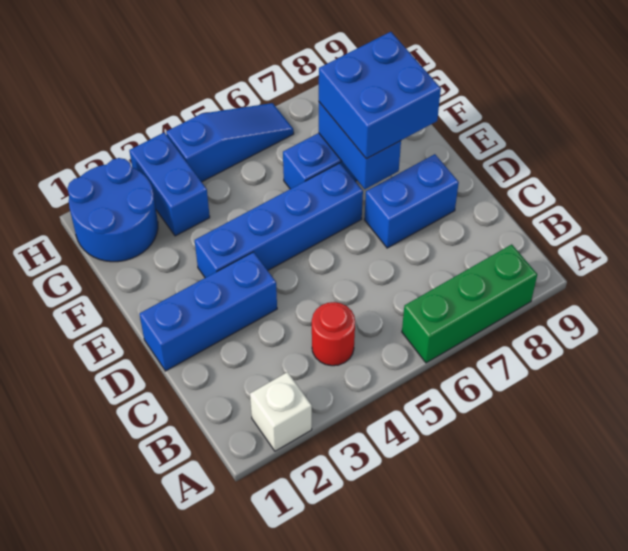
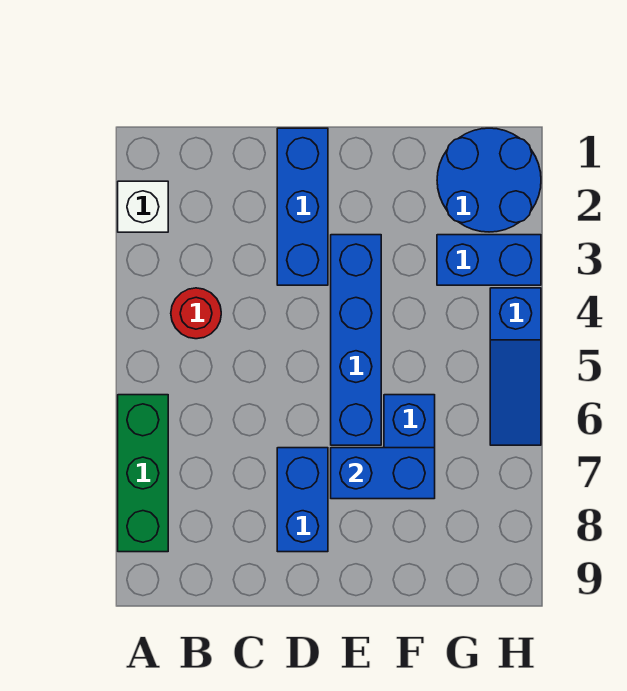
blue brick E7:F8 level 3 -> none

